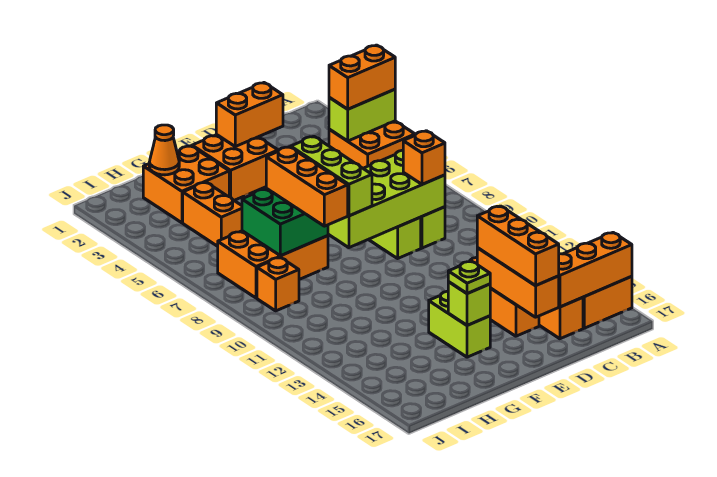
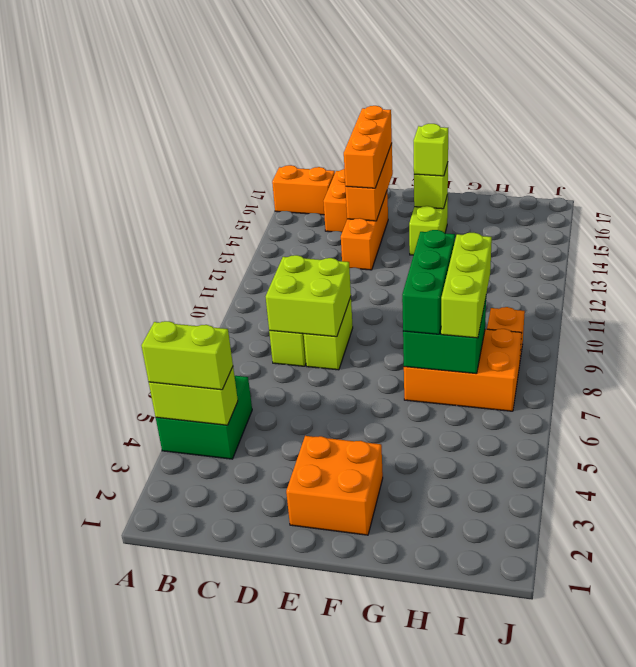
orange brick A4:B5 level 1 -> green brick A4:B5 level 1
orange brick A4:B4 level 3 -> lime brick A4:B4 level 3
orange brick A16:C16 level 2 -> none
lime brick C8:F9 level 2 -> lime brick C8:D9 level 2
orange brick C9 level 3 -> none
orange brick D2:E2 level 2 -> none
lime brick F7:F9 level 3 -> lime brick H7:H9 level 3
lime plate F15 level 3 -> lime brick F15 level 3
orange brick G2:H3 level 1 -> none
orange brick G7:G9 level 3 -> green brick G7:G9 level 3
orange cone H2 level 2 -> none
orange brick H4:H5 level 1 -> none

